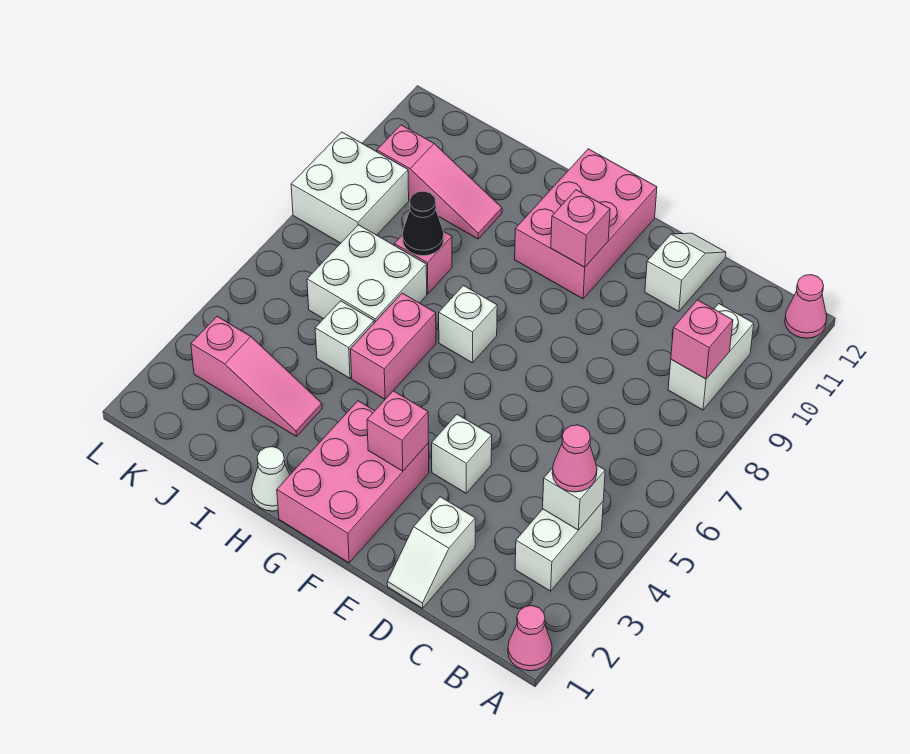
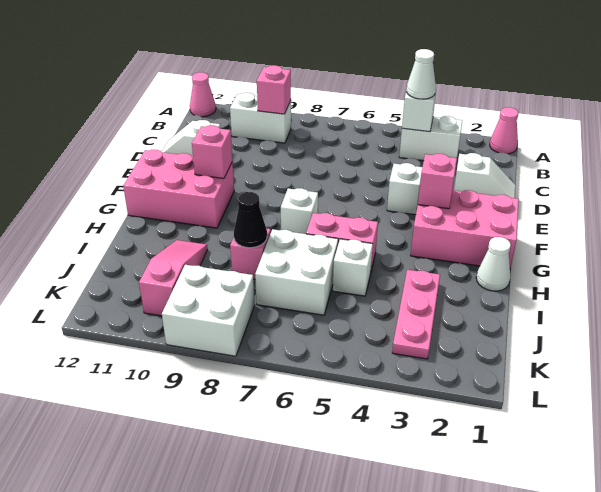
pink cone B4 level 3 -> white cone B4 level 3
pink slope I3:K3 level 1 top K -> pink plate I3:K3 level 1

